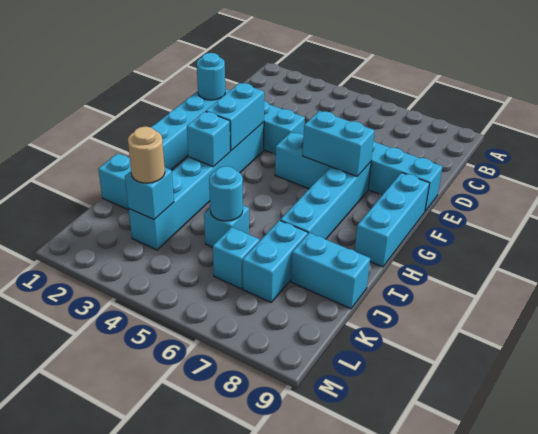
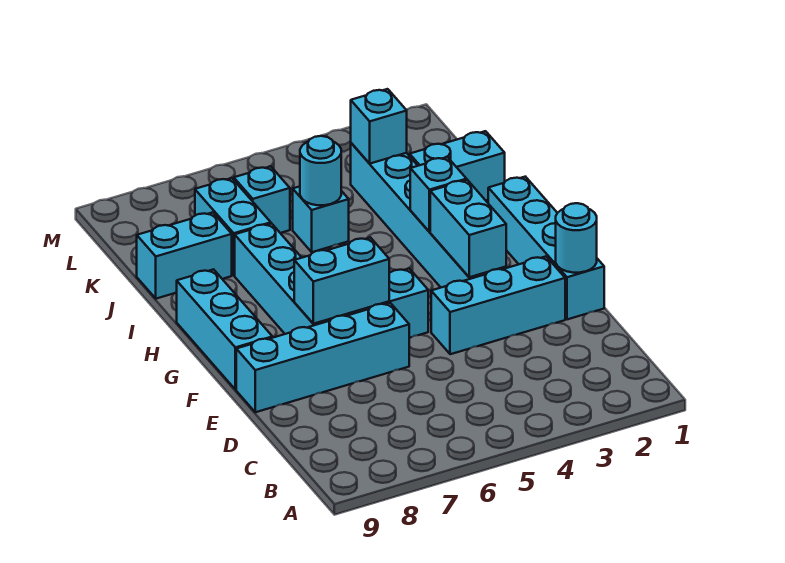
tan round brick K3 level 3 -> none

